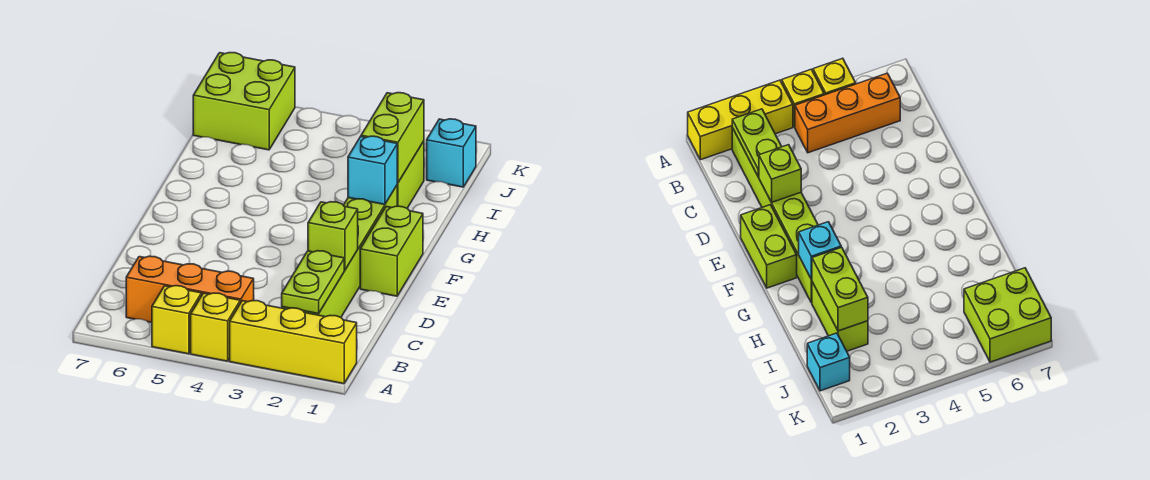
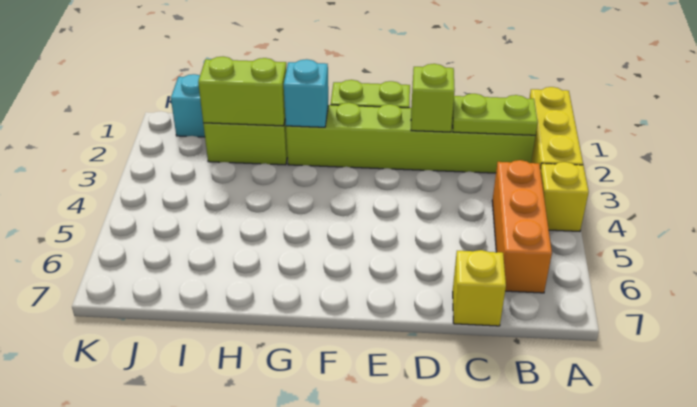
yellow brick A5 level 1 -> yellow brick C7 level 1
lime brick J6:K7 level 1 -> none

